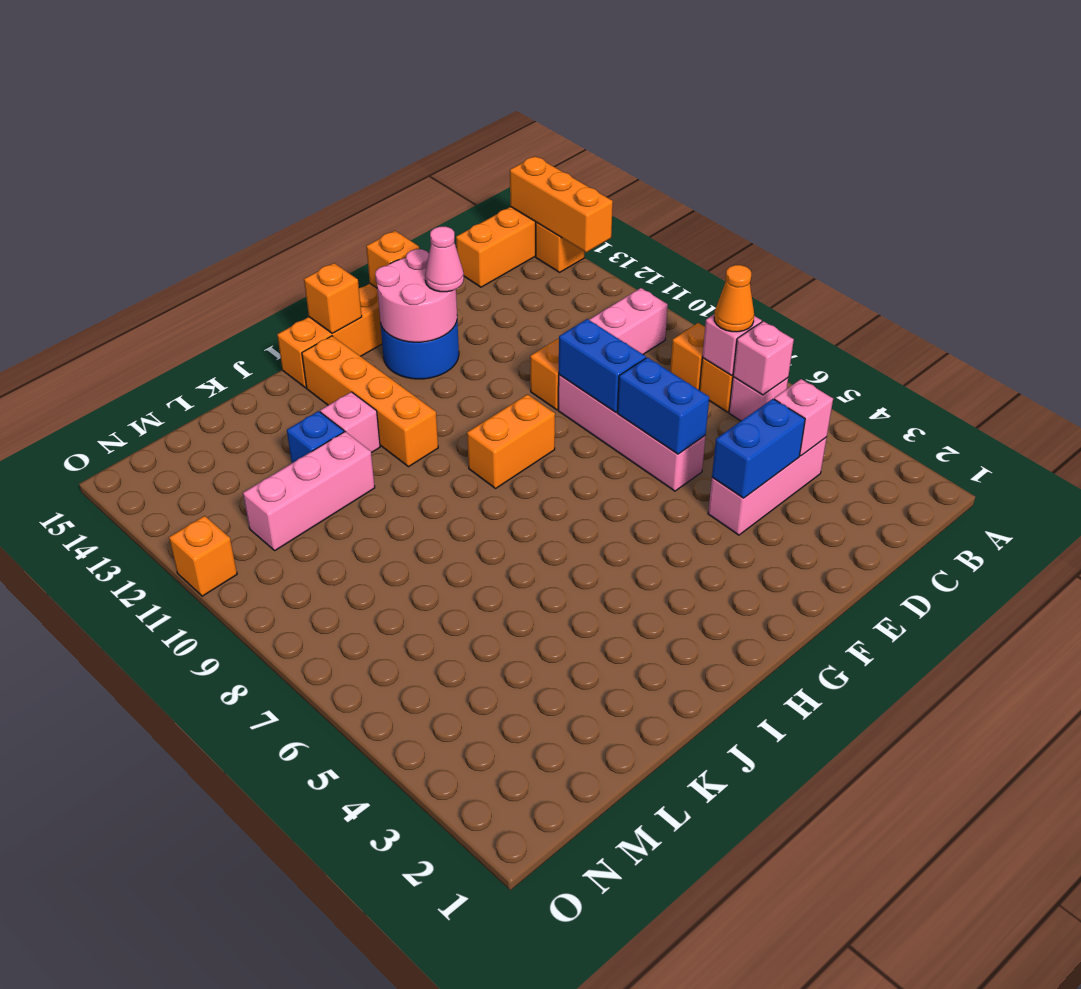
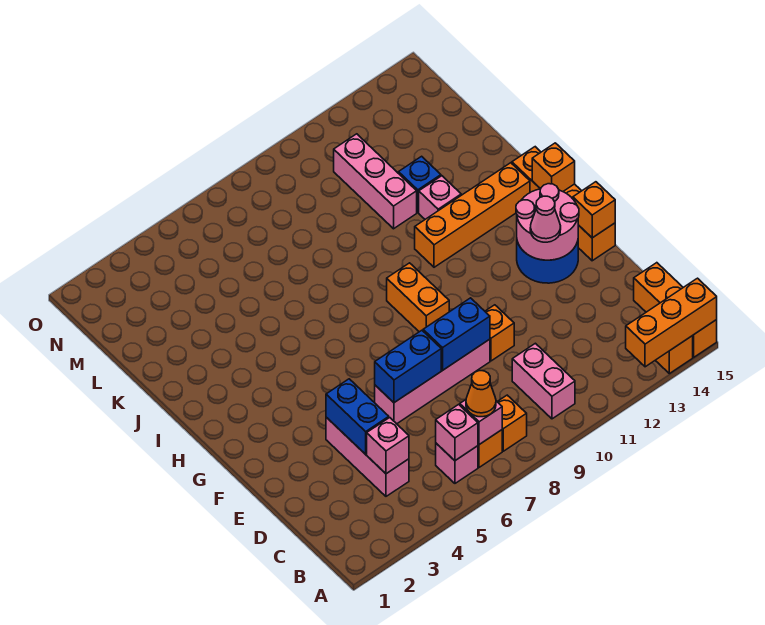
orange brick O11 level 1 -> none

